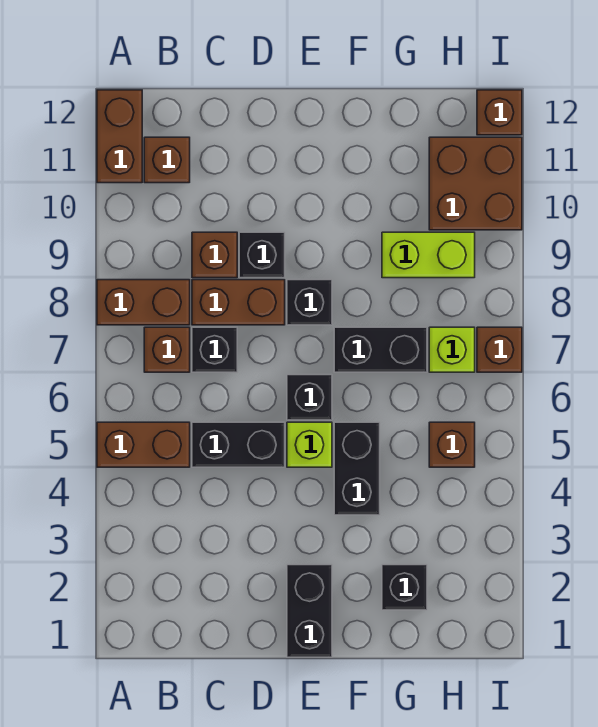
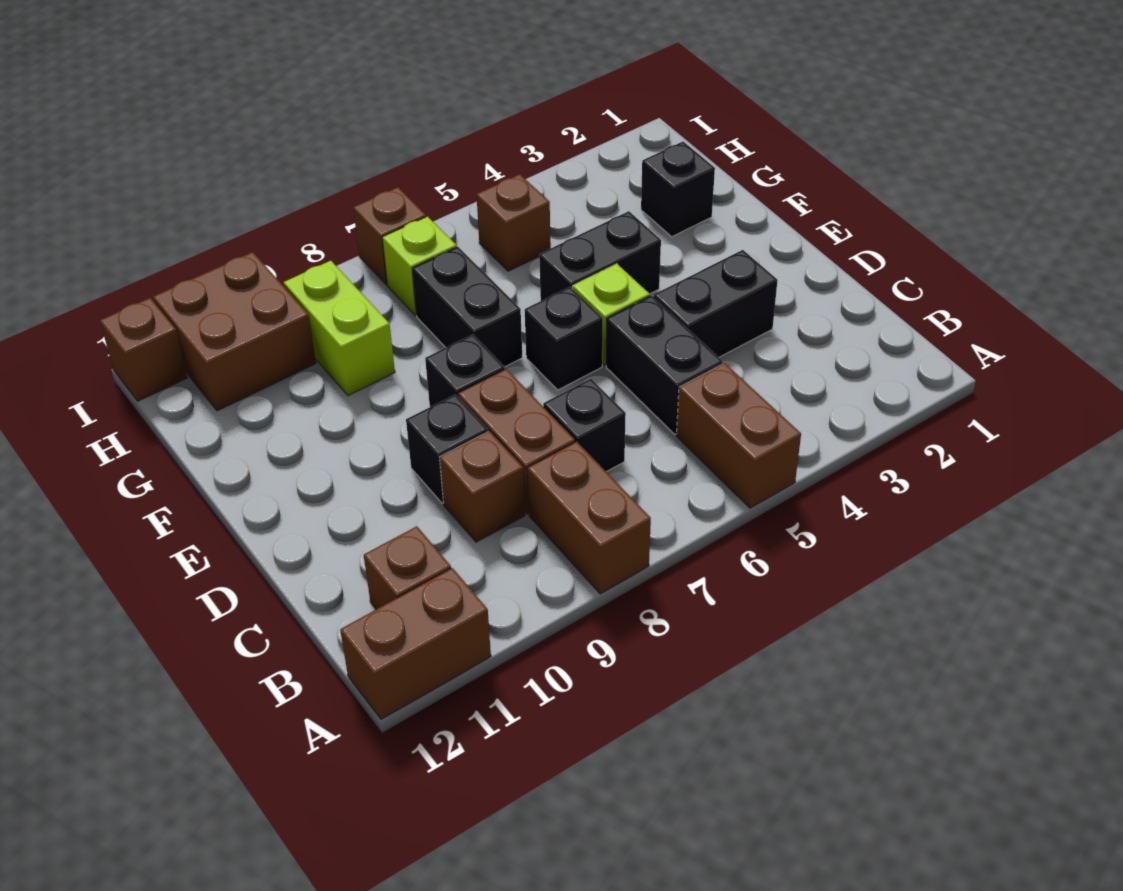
brown brick B7 level 1 -> none
black brick E1:E2 level 1 -> black brick D3:D4 level 1

